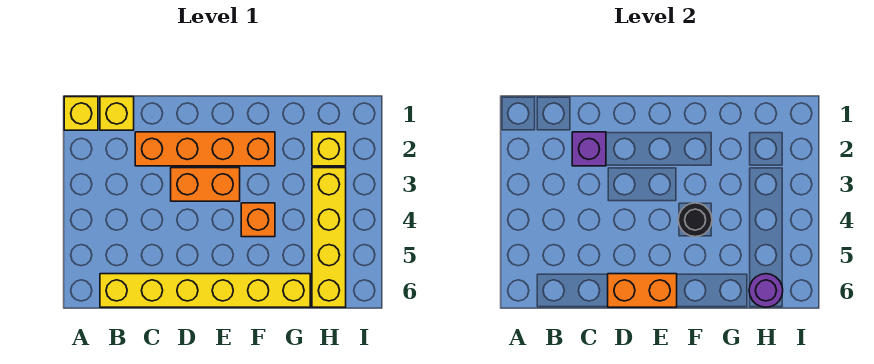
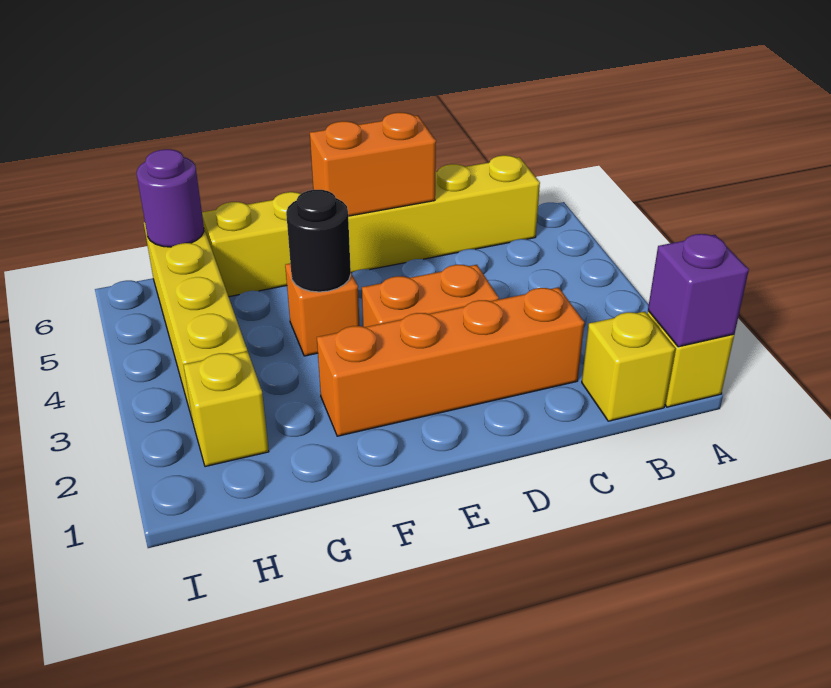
purple brick C2 level 2 -> purple brick A1 level 2

